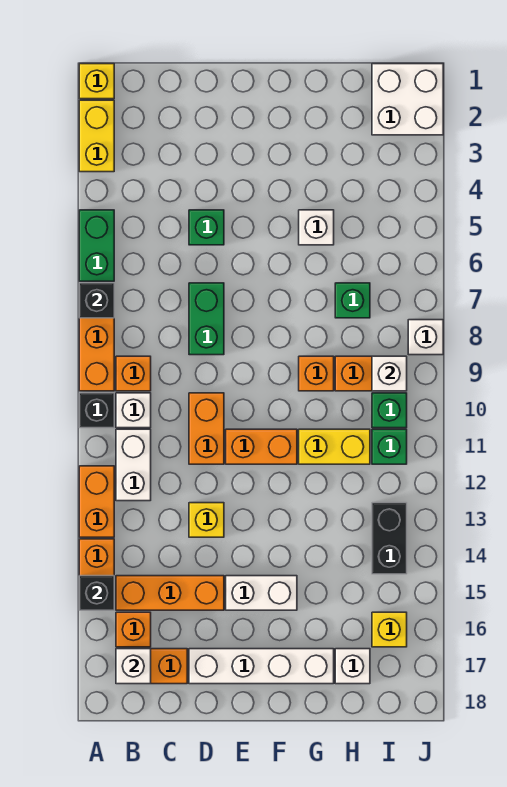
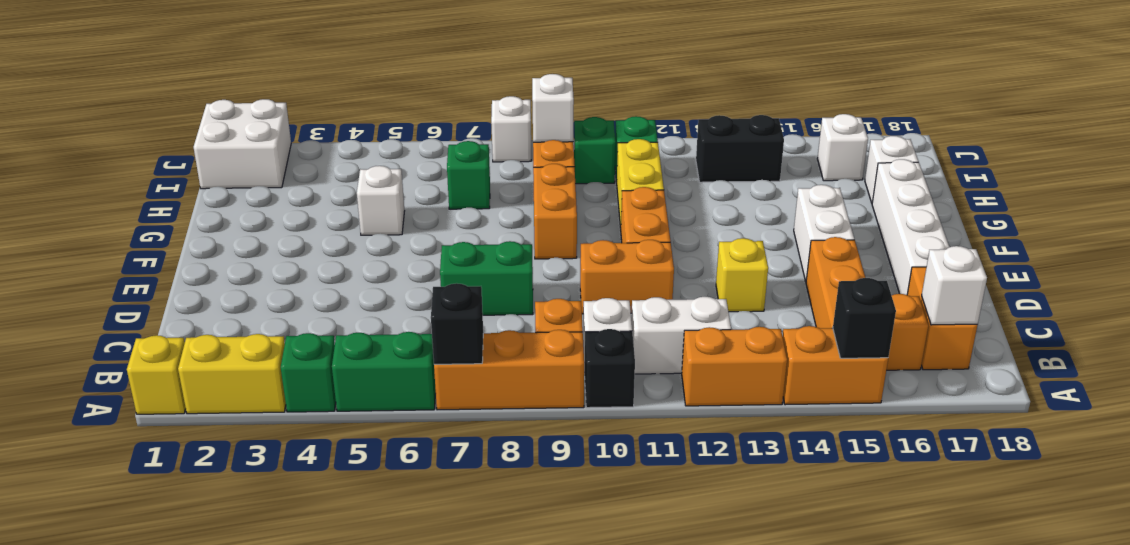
green brick D5 level 1 -> green brick A4 level 1
orange brick G9 level 1 -> orange brick F9:G9 level 1
yellow brick I16 level 1 -> white brick I16 level 1

